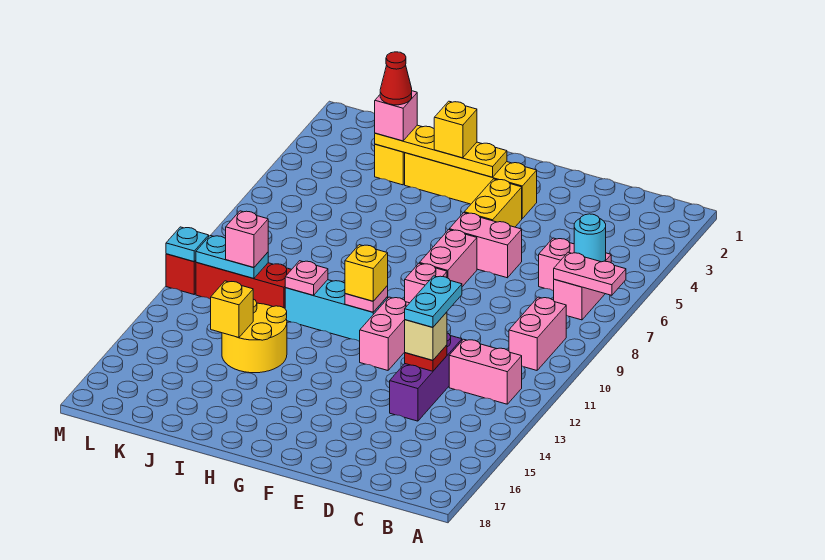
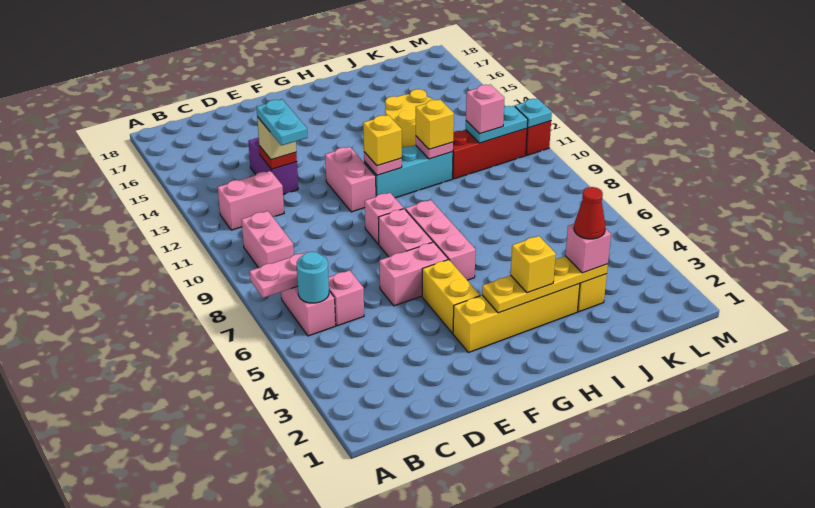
purple brick D12:D14 level 1 -> purple brick D13:D14 level 1
none -> pink brick G6:G8 level 1
yellow brick J14 level 2 -> yellow brick I11 level 3

